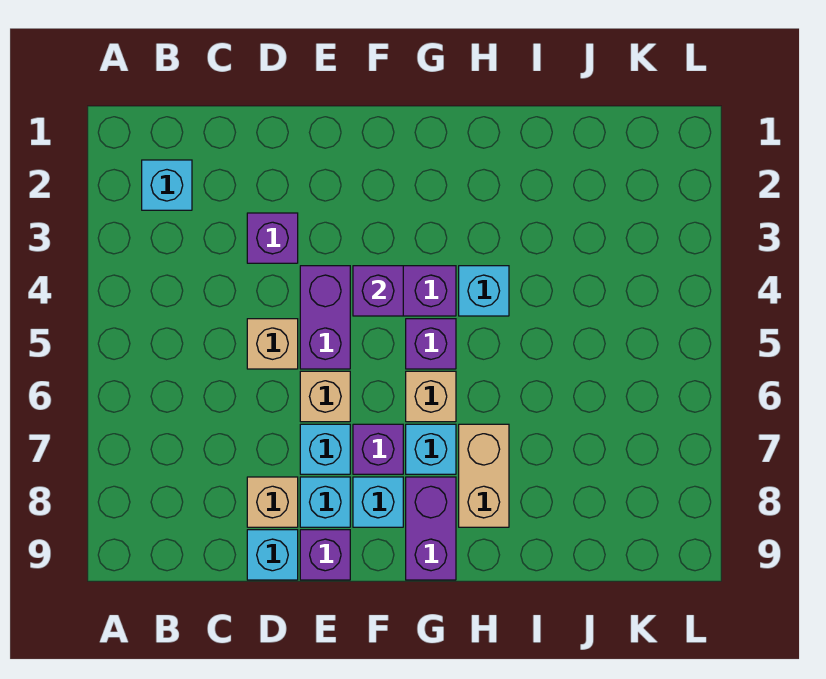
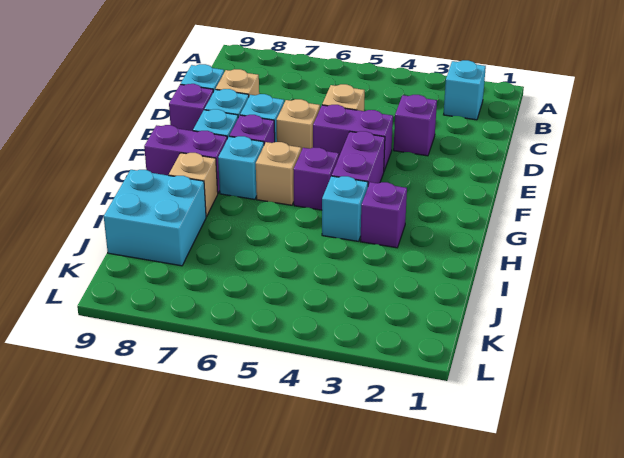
purple brick F4 level 2 -> purple brick H3 level 1
tan brick H7:H8 level 1 -> tan brick H8 level 1
none -> cyan brick I8:J9 level 1

